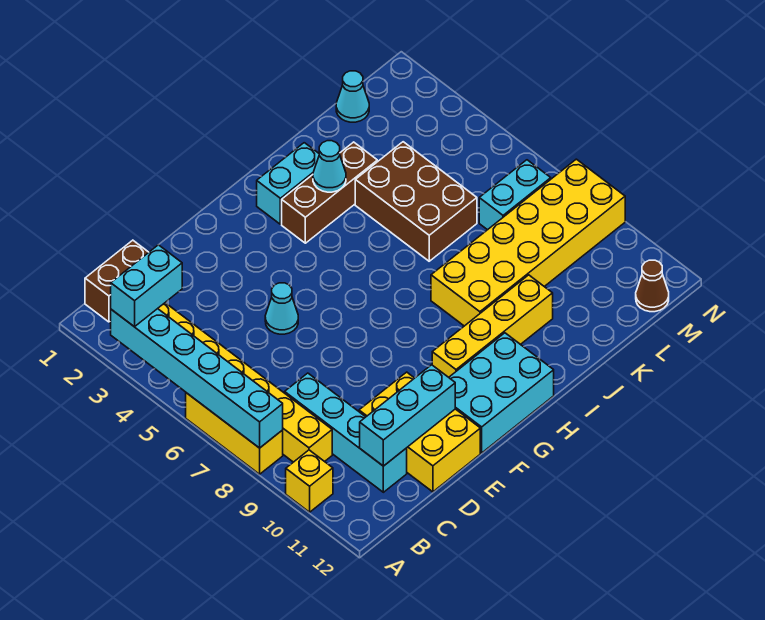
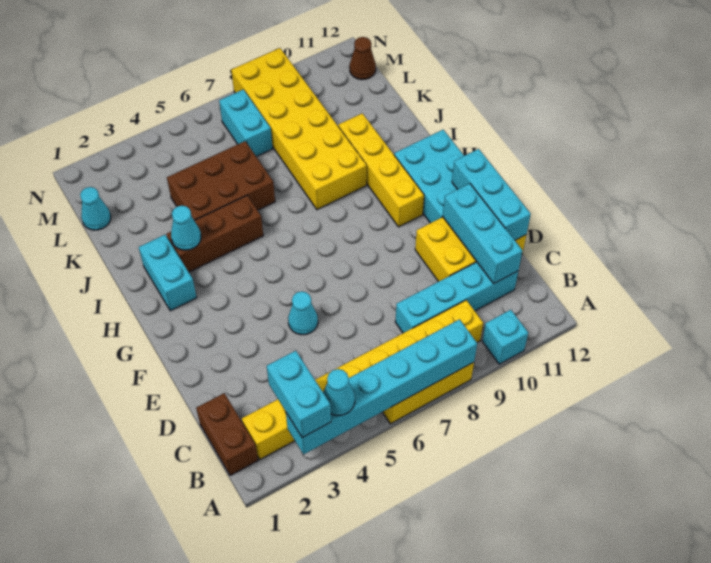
none -> cyan cone A4 level 3
yellow brick A10 level 1 -> cyan brick A10 level 1
none -> cyan brick D12:F12 level 2
brown brick H3:J3 level 1 -> brown brick I3:I5 level 1

